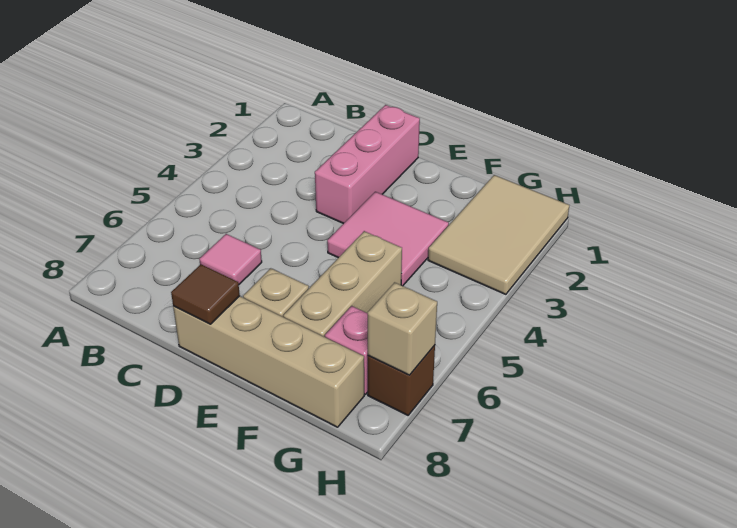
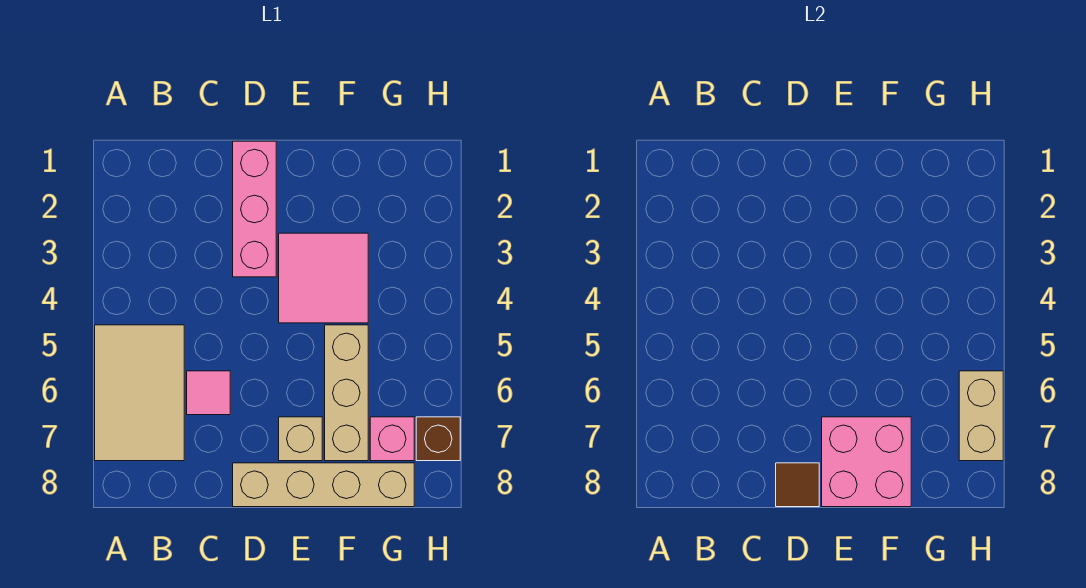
none -> pink brick E7:F8 level 2
tan tile G1:H3 level 1 -> tan tile A5:B7 level 1
tan brick H7 level 2 -> tan brick H6:H7 level 2

